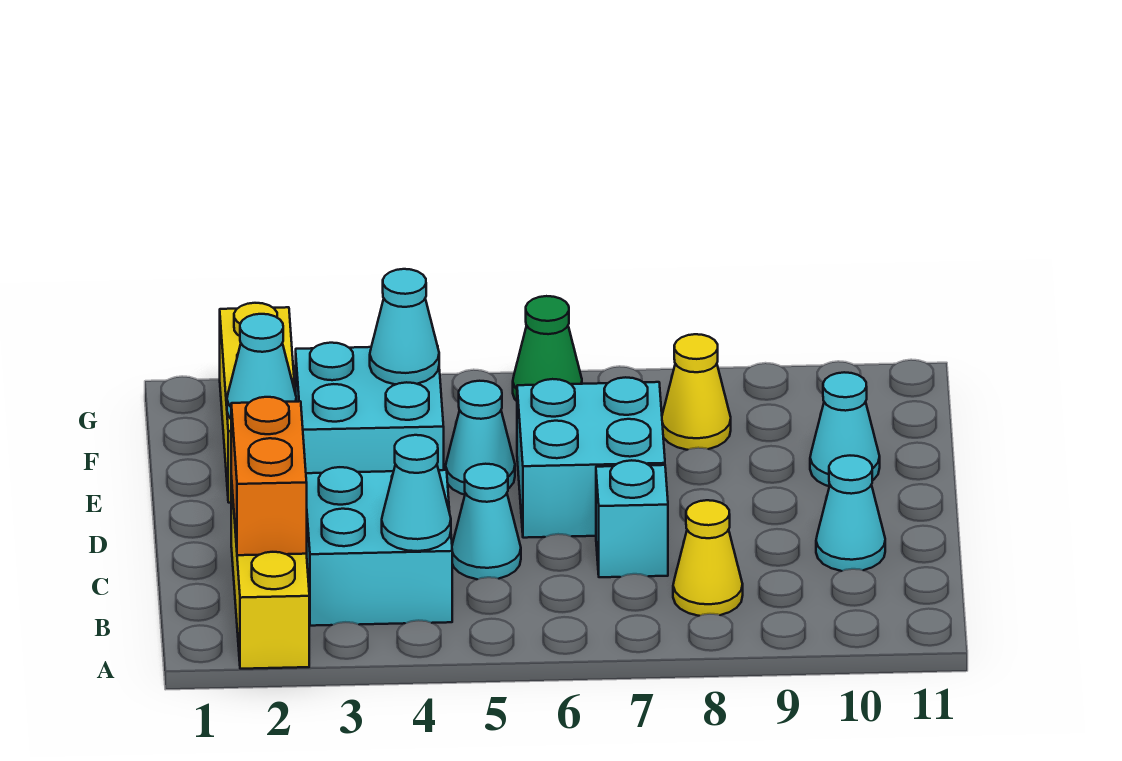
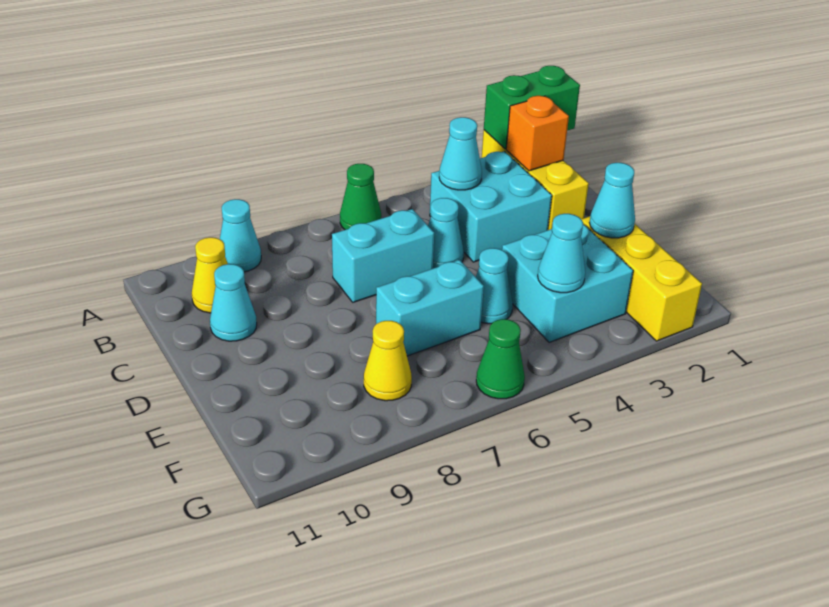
none -> green brick A1:A2 level 2
none -> green cone A6 level 1
orange brick B2:C2 level 2 -> orange brick B2 level 2
yellow cone B8 level 1 -> yellow cone B10 level 1
cyan brick C7 level 1 -> cyan brick C6:C7 level 1
cyan brick D6:E7 level 1 -> cyan brick E6:E7 level 1
cyan cone E10 level 1 -> cyan cone A9 level 1

